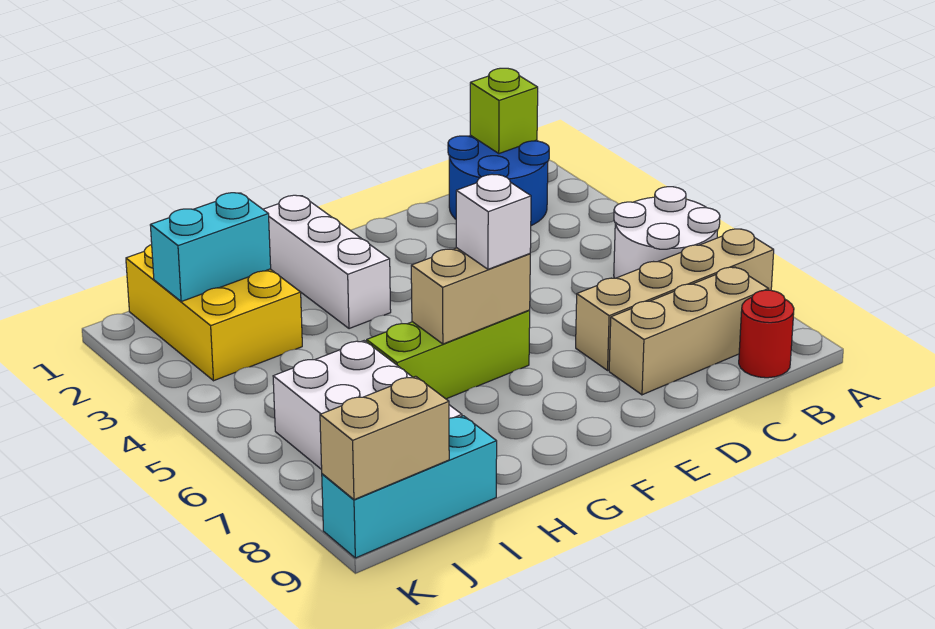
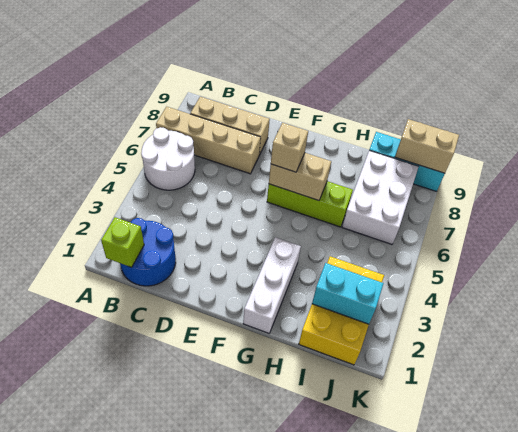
red round brick B9 level 1 -> none
white brick F6 level 3 -> tan brick F6 level 3

